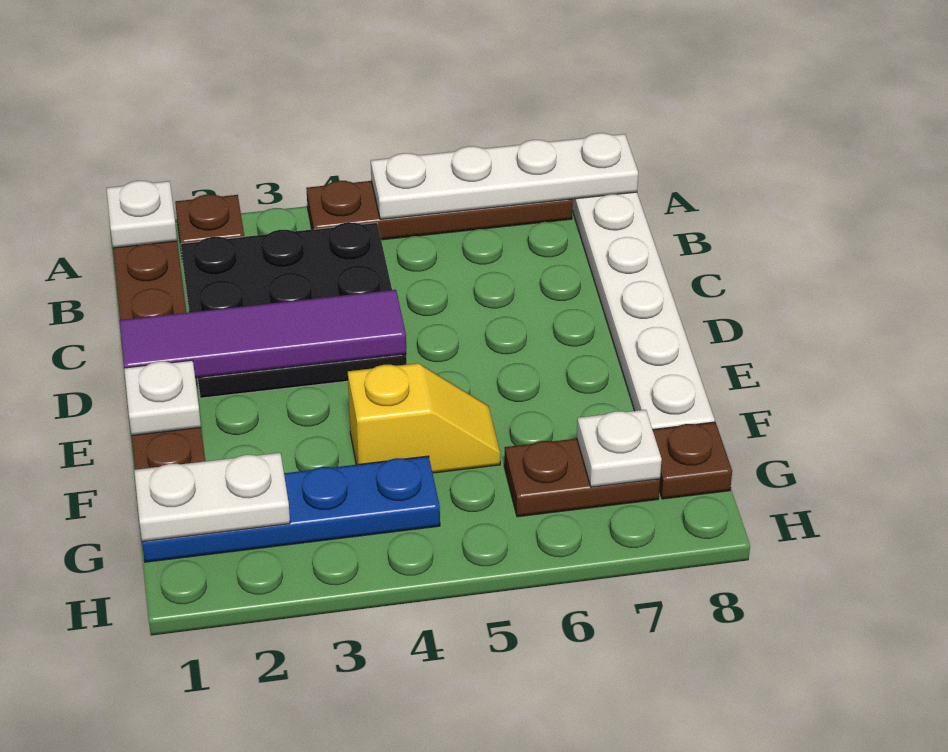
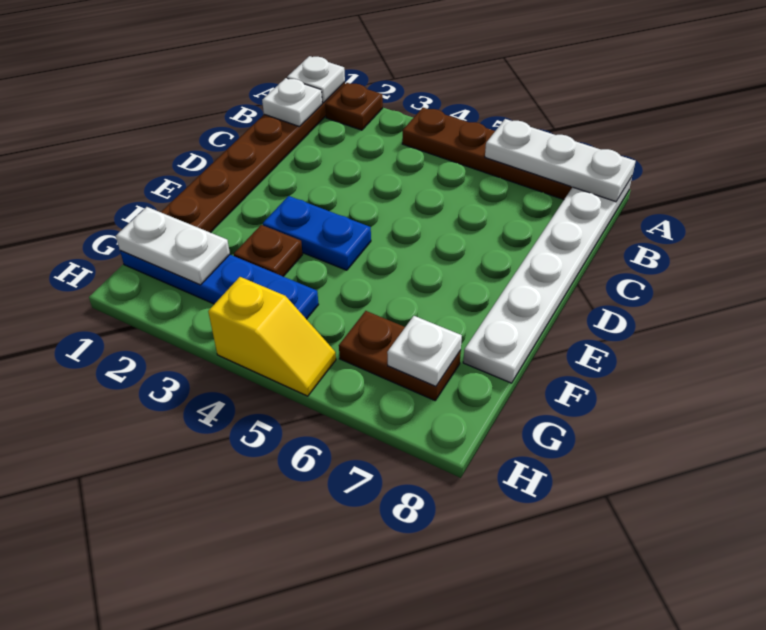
white plate A5:A8 level 2 -> white plate A6:A8 level 2
black plate B2:D4 level 1 -> none
purple tile D1:D4 level 2 -> none
white plate E1 level 2 -> white plate B1 level 2
none -> blue plate E3:E4 level 1
yellow slope F4:F5 level 1 top 4 -> yellow slope H4:H5 level 1 top 4
brown plate G8 level 1 -> brown plate F3 level 1

